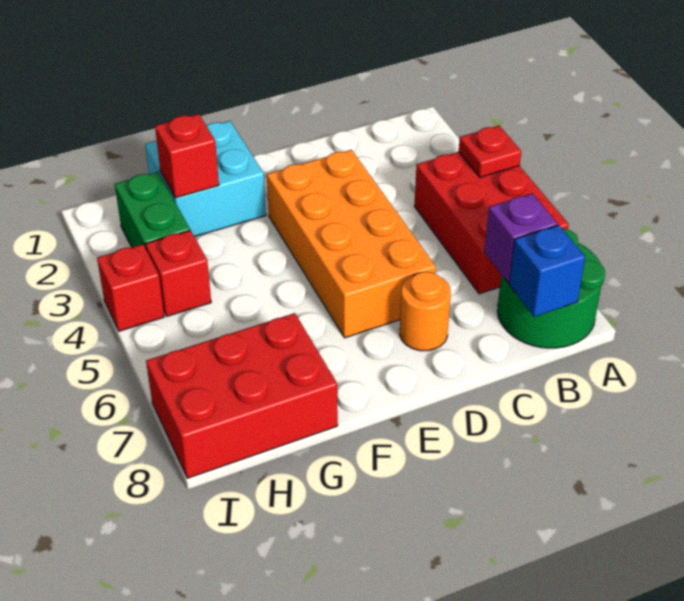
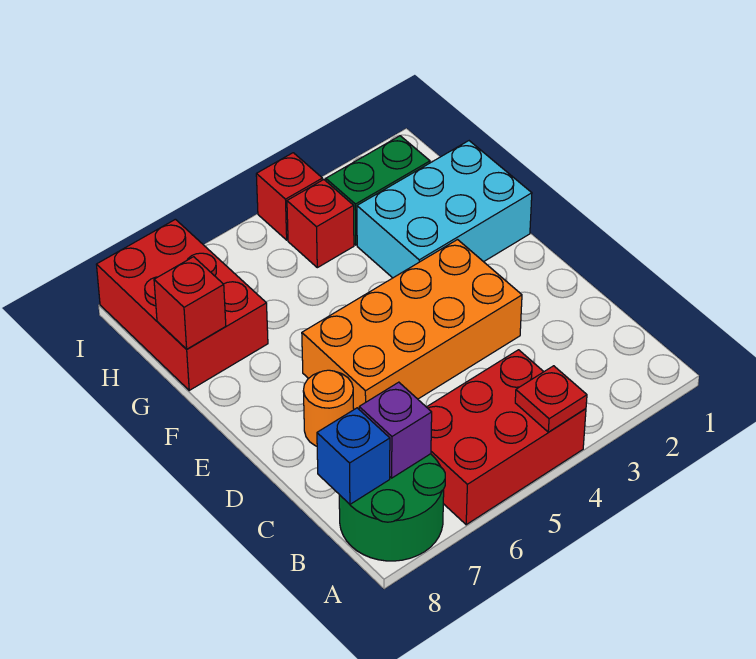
cyan brick F1:G2 level 1 -> cyan brick F1:G3 level 1
red brick G2 level 2 -> red brick G8 level 2

